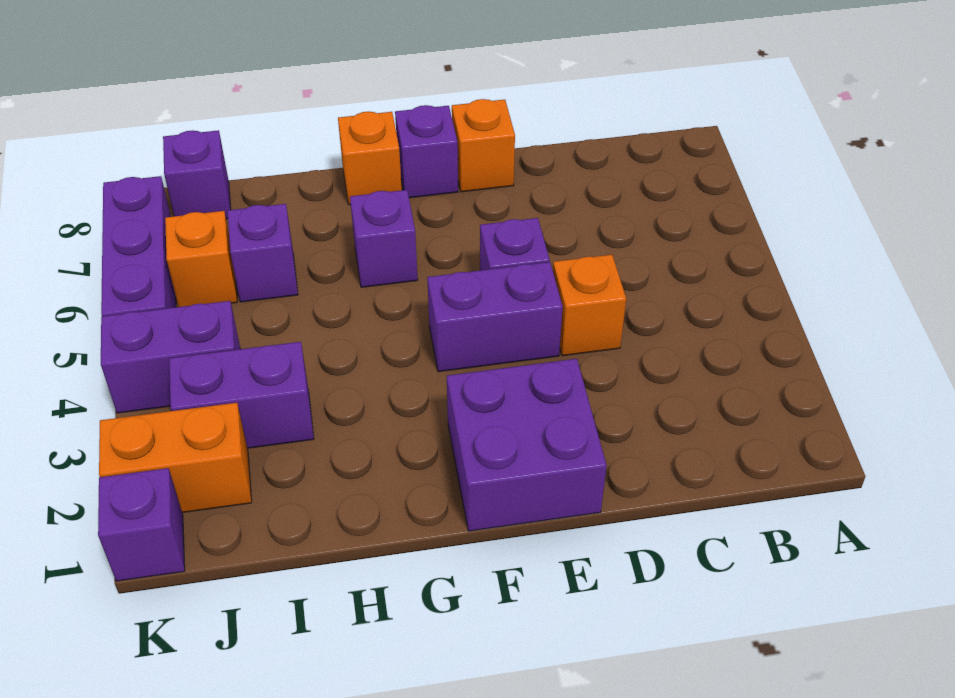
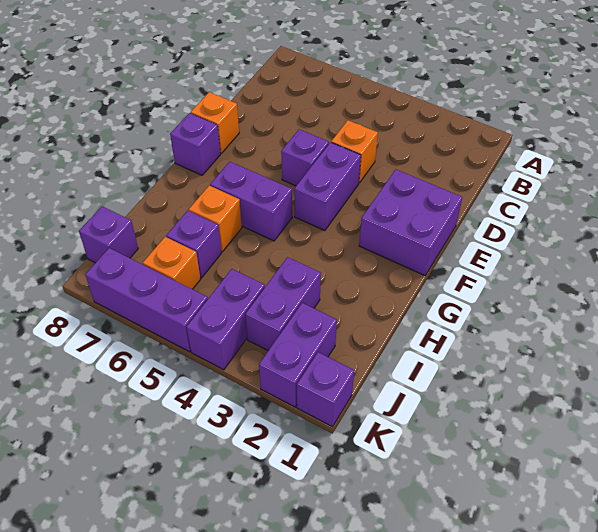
purple brick G6 level 1 -> purple brick G5:G6 level 1
orange brick G8 level 1 -> orange brick H6 level 1
orange brick J2:K2 level 1 -> purple brick J2:K2 level 1

